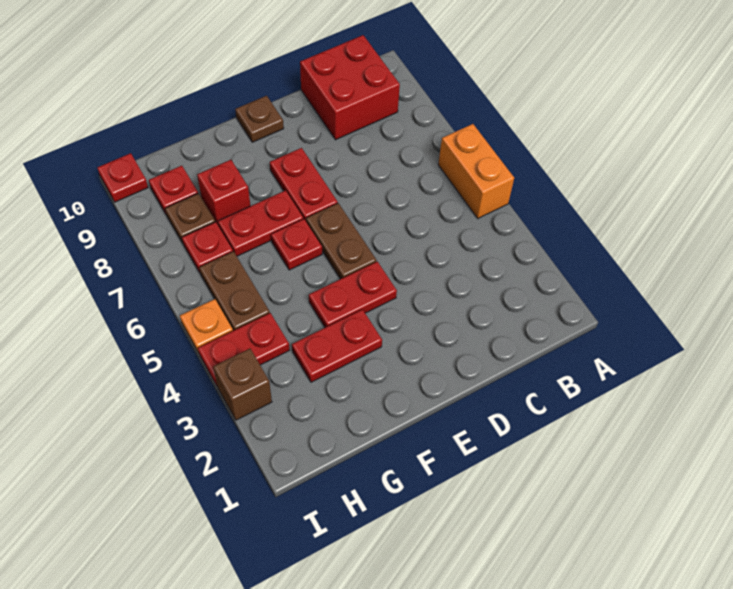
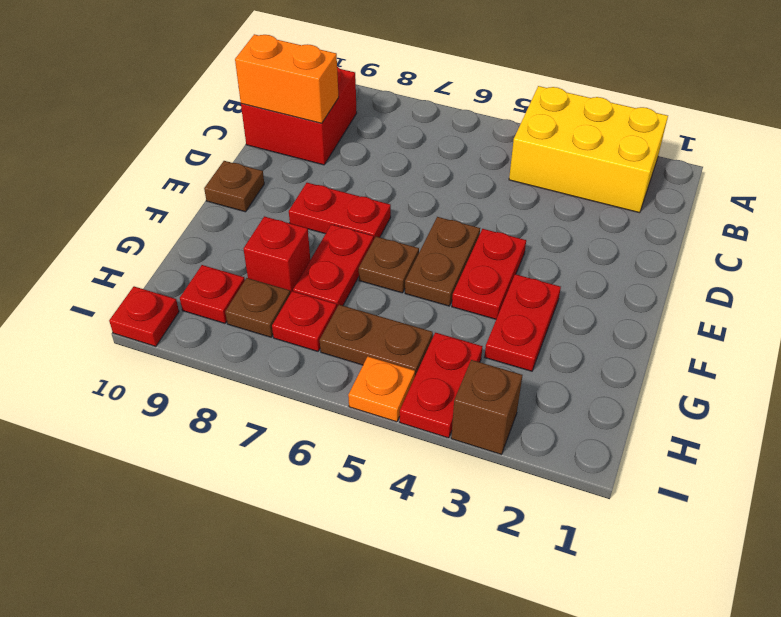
none -> yellow brick A2:B4 level 1
orange brick A5:A6 level 1 -> orange brick C9:C10 level 2
brown plate E5:E6 level 1 -> brown plate E5:F5 level 1
red plate F6 level 1 -> brown plate F6 level 1

